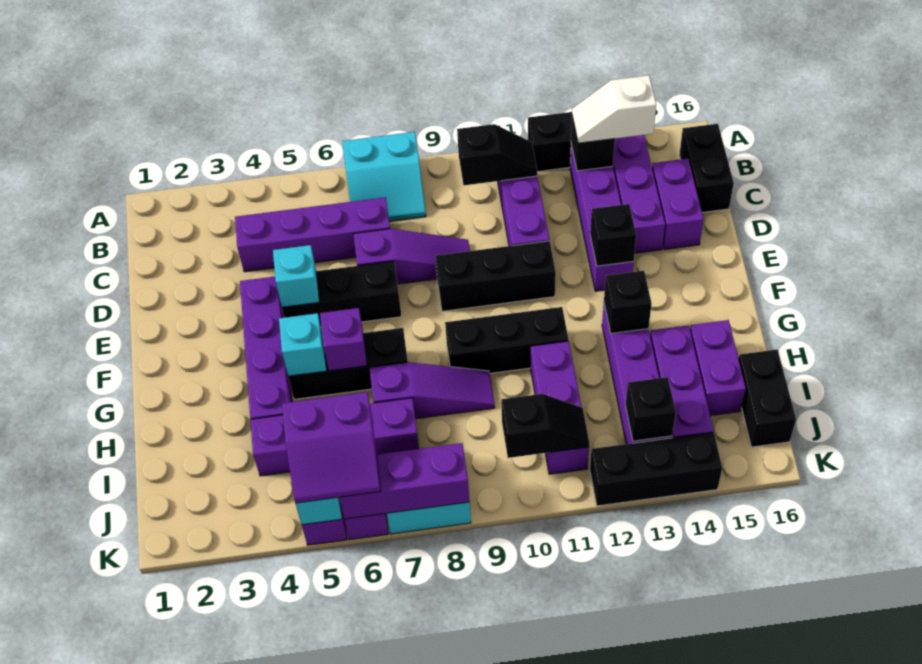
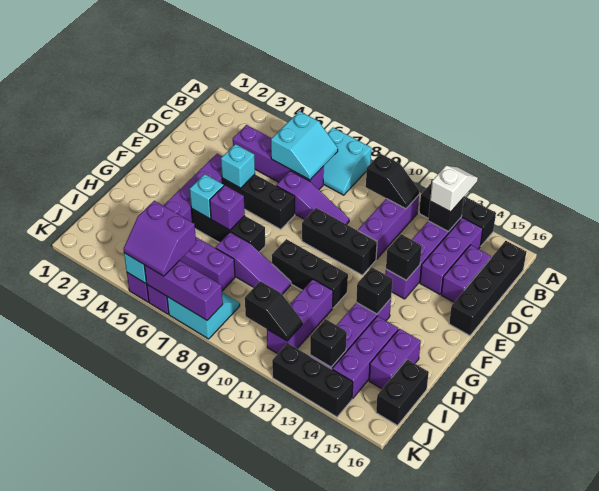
none -> cyan slope B6:C7 level 2 top 6
white slope B13:B14 level 3 top 14 -> white slope A13:B13 level 3 top B
black brick B16:C16 level 1 -> black brick B16:E16 level 1

